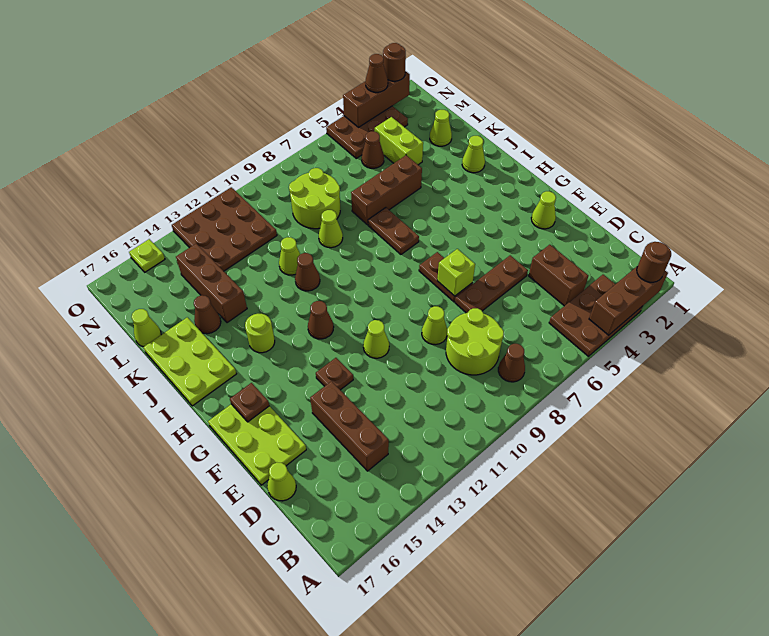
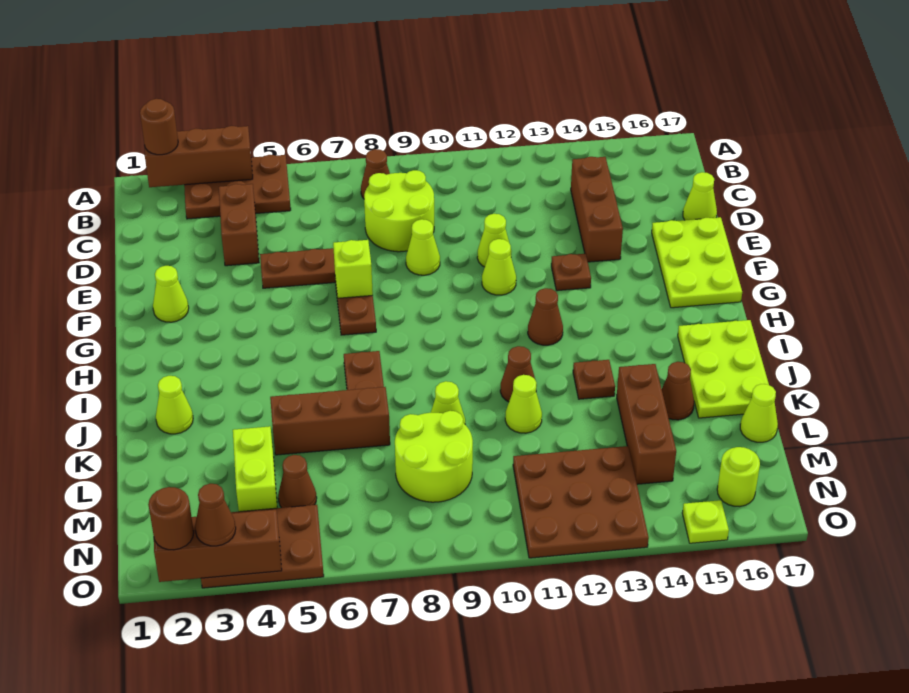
brown plate G16 level 2 -> brown plate J13 level 1
lime round brick I14 level 1 -> lime round brick N16 level 1
lime cone L2 level 1 -> lime cone E11 level 1

